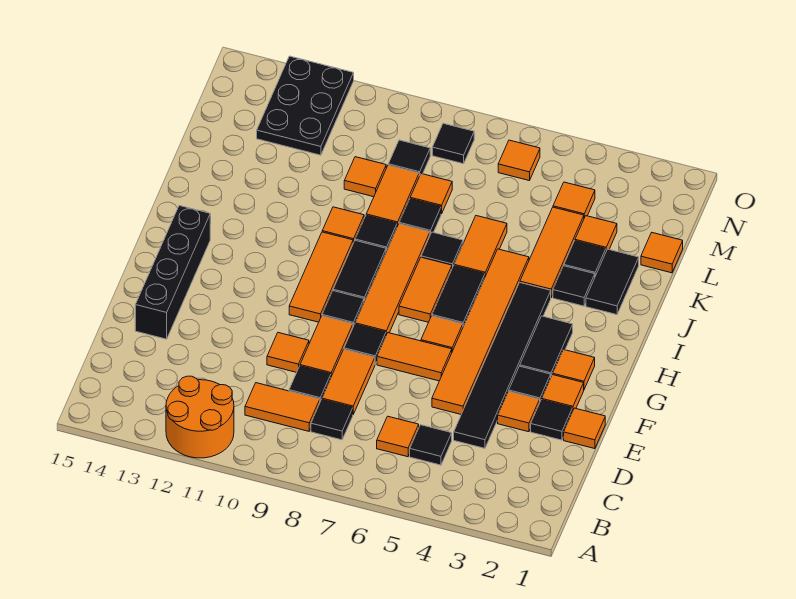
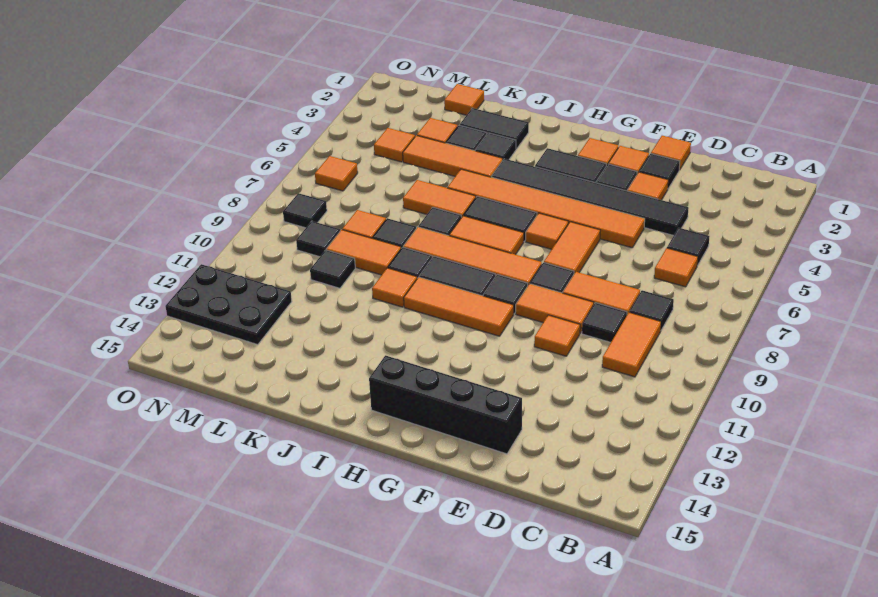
orange round brick A11:B12 level 1 -> none
orange tile L10 level 1 -> black tile L10 level 1

